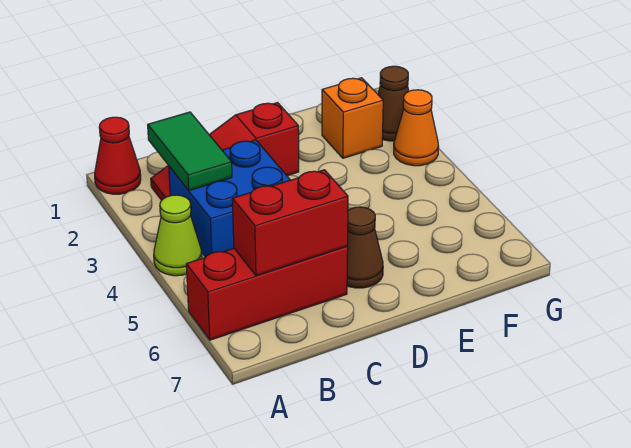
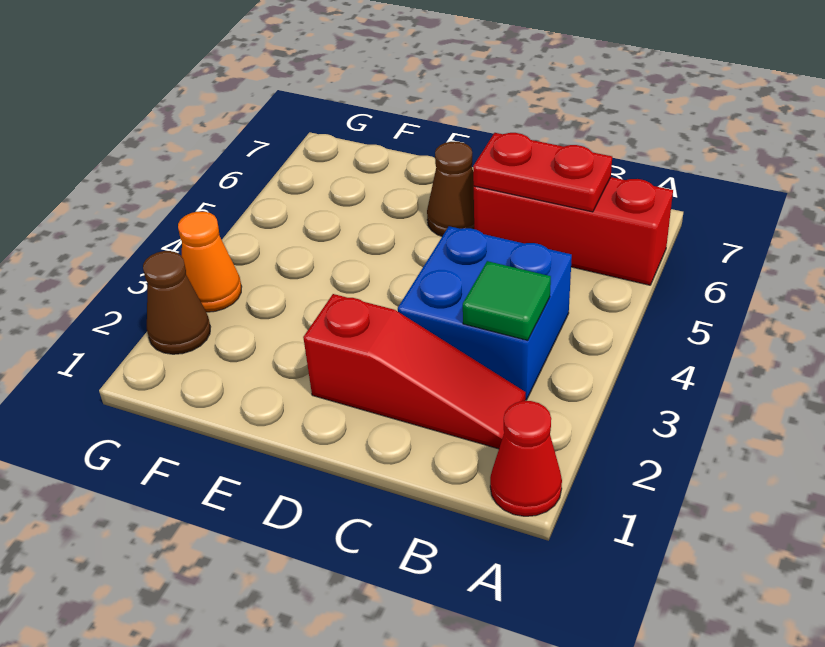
lime cone A4 level 1 -> none
green tile B2:B3 level 2 -> green tile B3 level 2
red brick B6:C6 level 2 -> red plate B6:C6 level 2
orange brick F2 level 1 -> none

